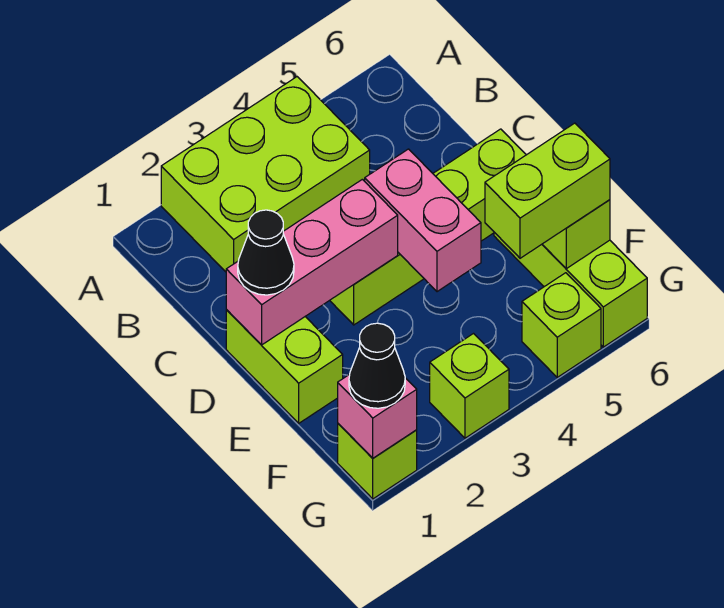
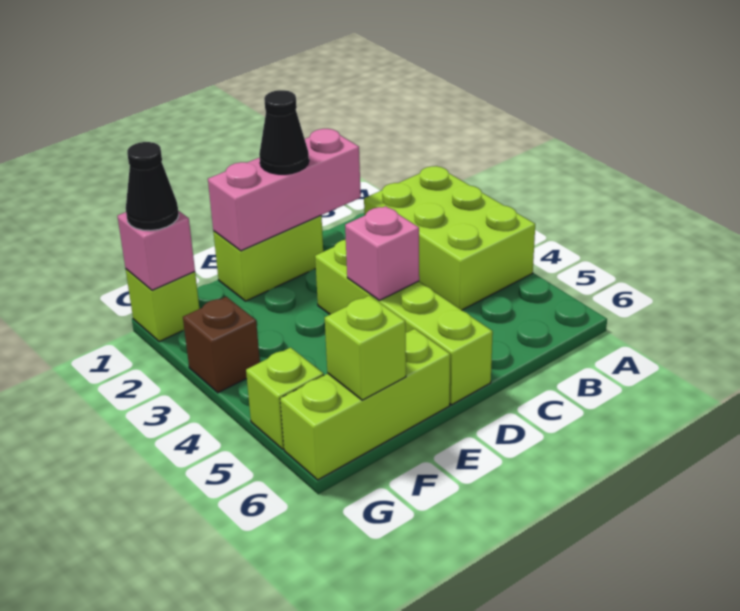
pink brick D1:D3 level 2 -> pink brick C1:E1 level 2
pink brick D4:E4 level 2 -> pink brick D4 level 2
lime brick F5:F6 level 3 -> none
lime brick G3 level 1 -> brown brick G3 level 1

